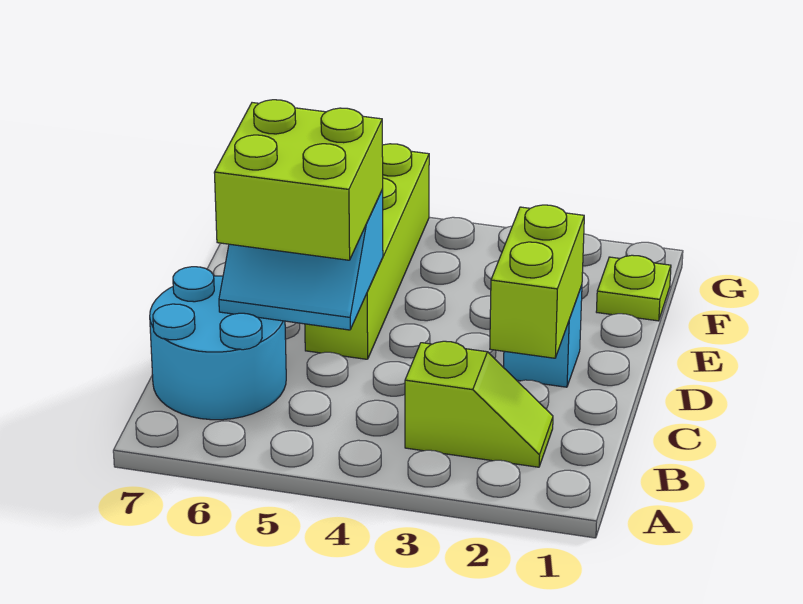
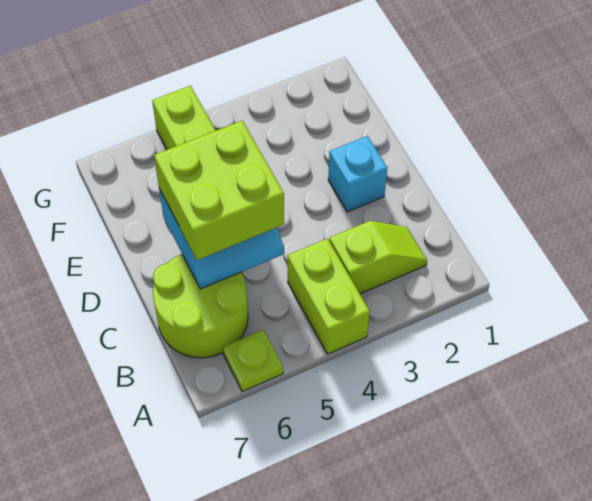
cyan round brick B6:C7 level 1 -> lime round brick B6:C7 level 1
lime brick C2:D2 level 2 -> lime brick A4:B4 level 1
lime plate F1 level 1 -> lime plate A6 level 1

